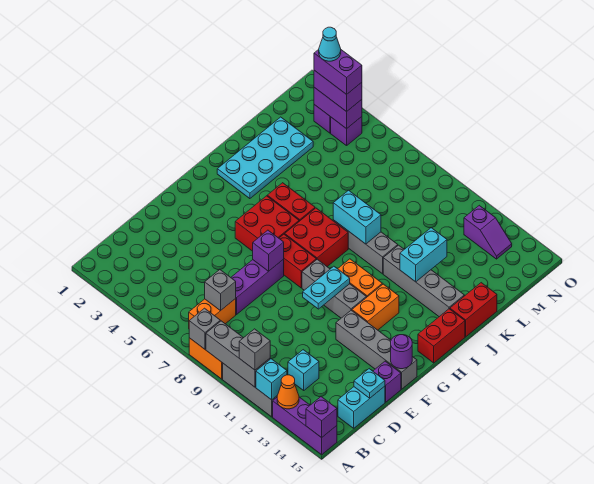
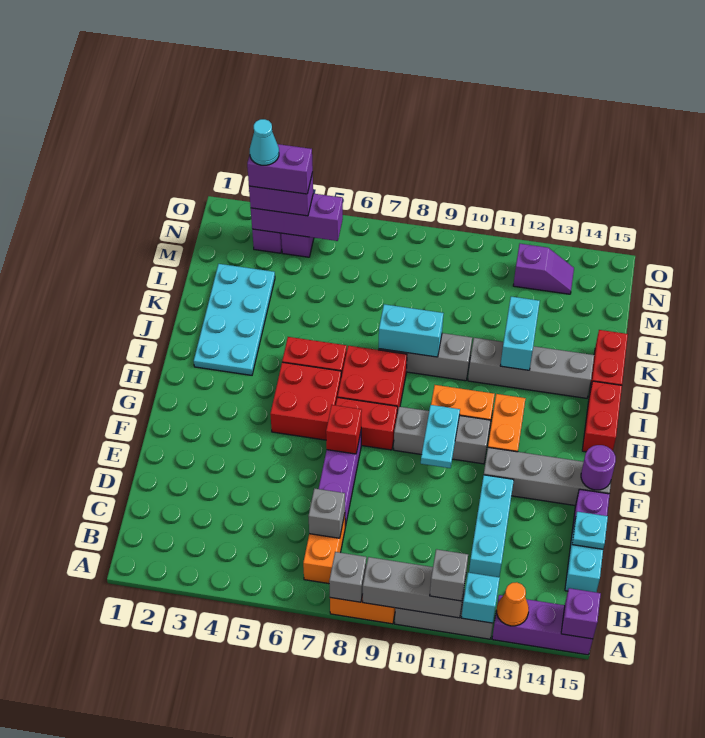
cyan brick C12 level 1 -> cyan brick C12:E12 level 1
purple brick F7 level 2 -> red brick F7 level 2
purple brick N3:N4 level 2 -> purple brick N3:N5 level 2

